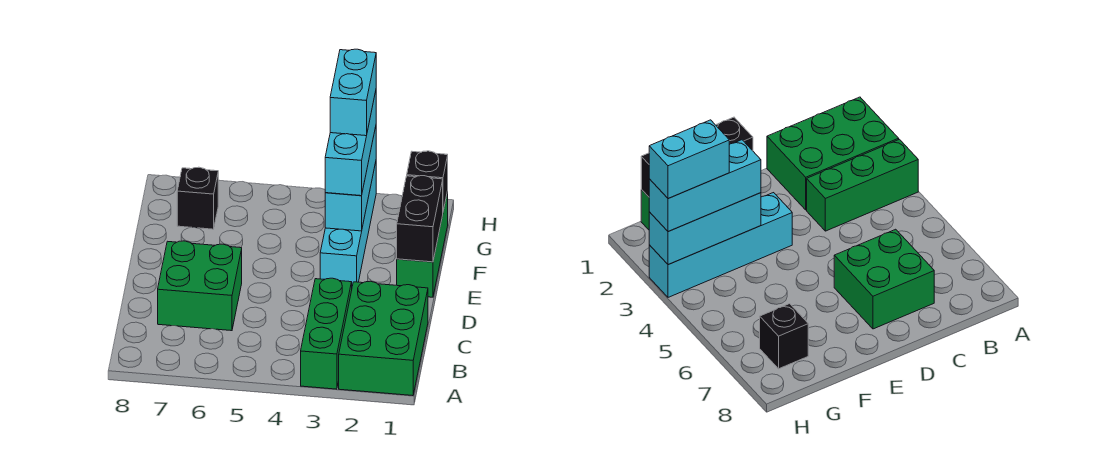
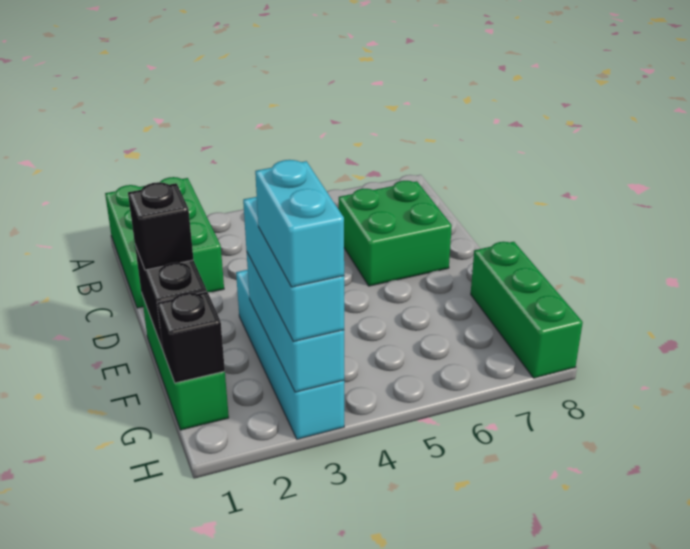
green brick A3:C3 level 1 -> green brick F8:H8 level 1
black brick G7 level 1 -> black brick E1 level 3

